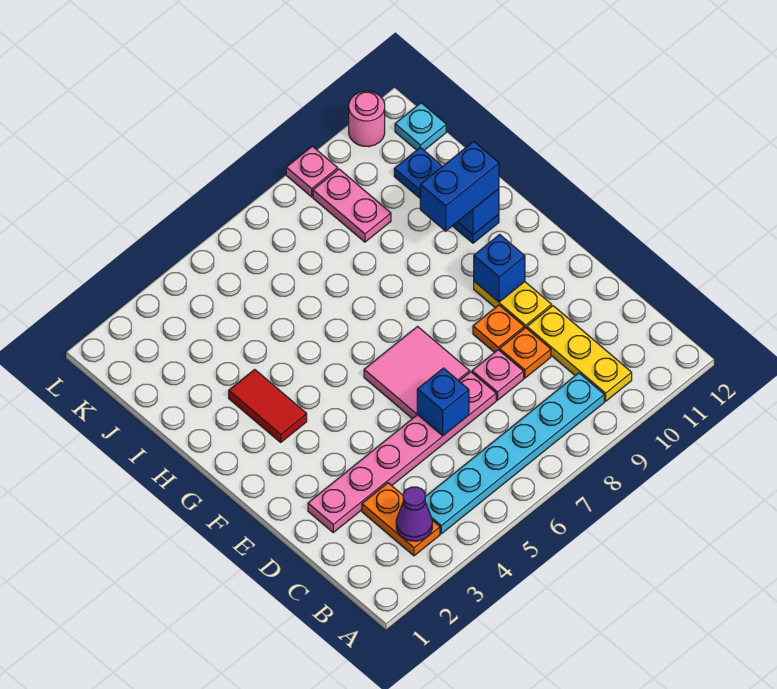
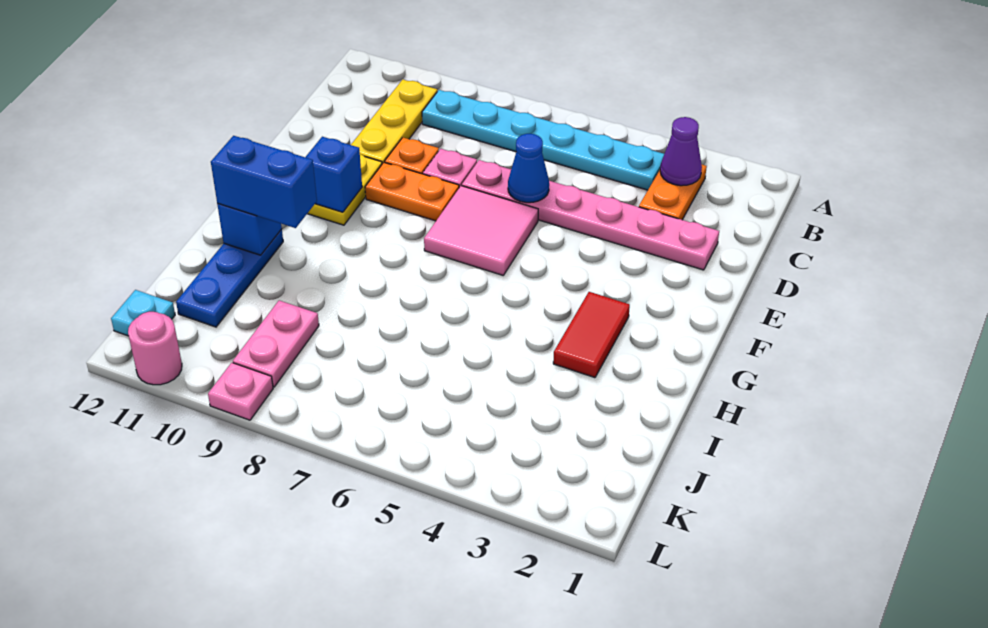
blue brick D6 level 2 -> blue cone D6 level 2
orange plate E9 level 1 -> orange plate E8:E9 level 1

